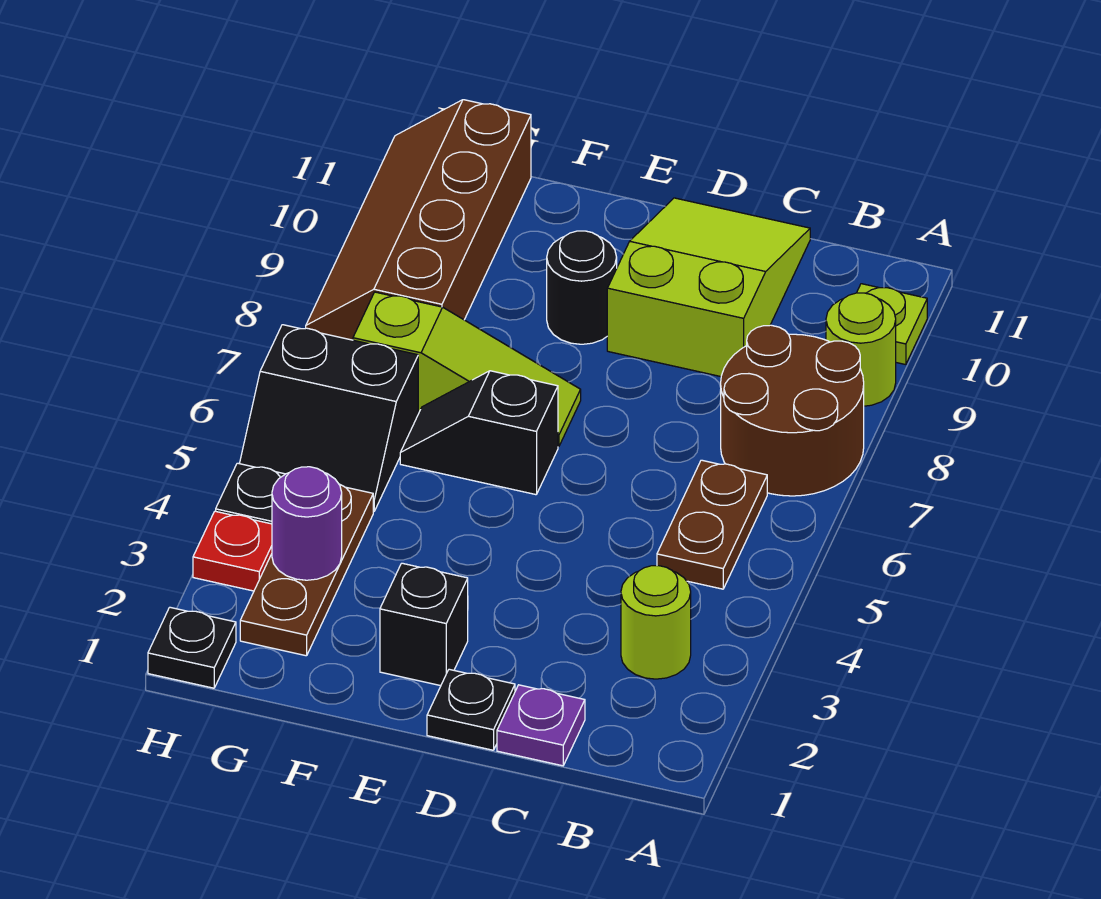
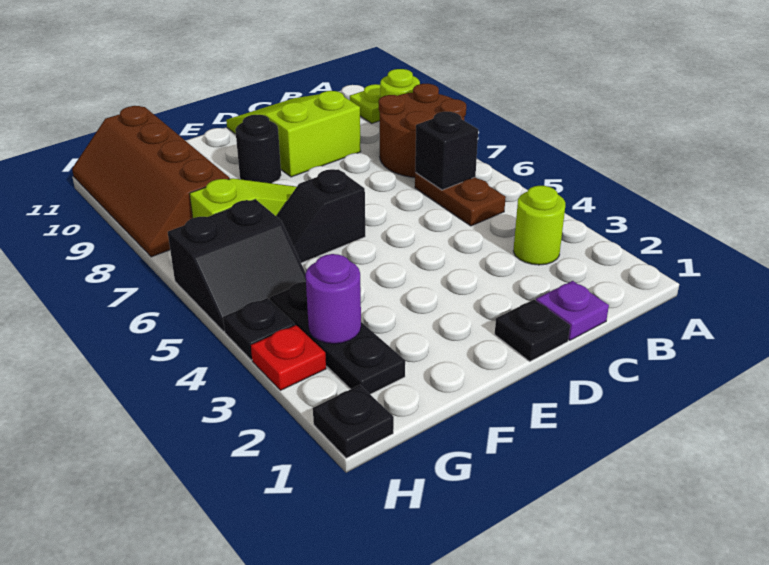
black brick E2 level 1 -> black brick B6 level 2
brown plate G2:G4 level 1 -> black plate G2:G4 level 1

